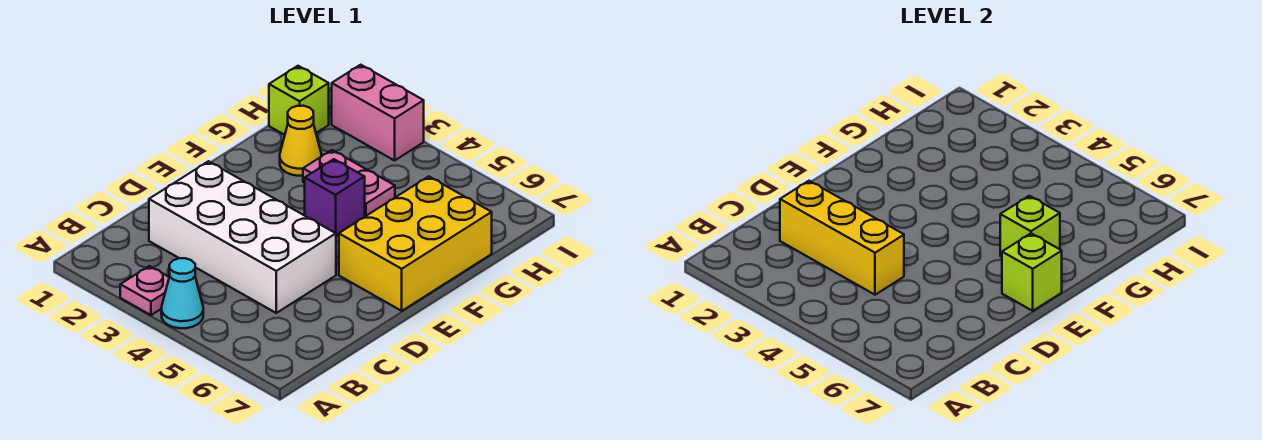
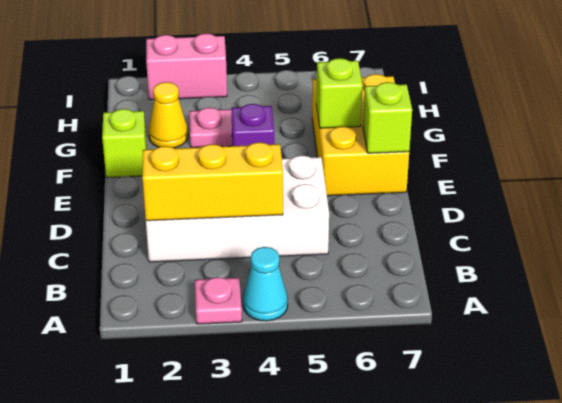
lime brick H1 level 1 -> lime brick F1 level 1

